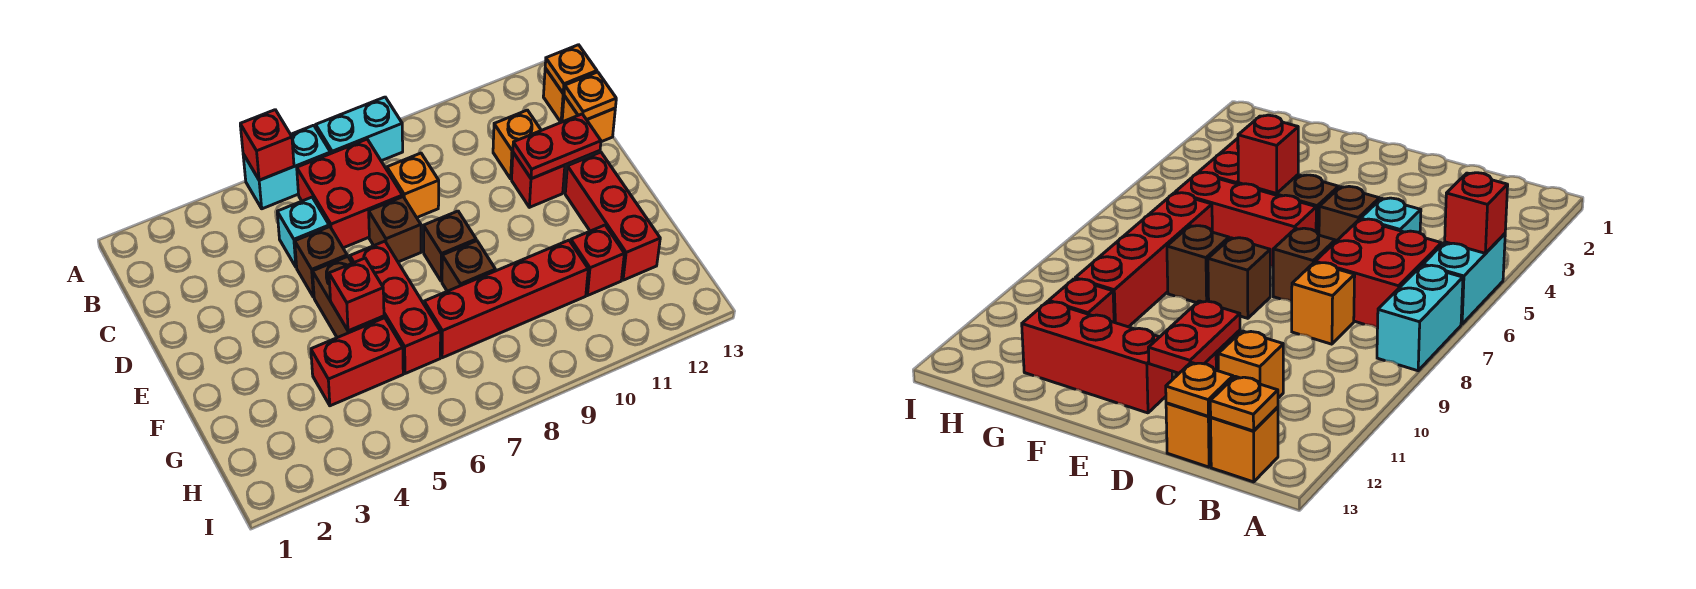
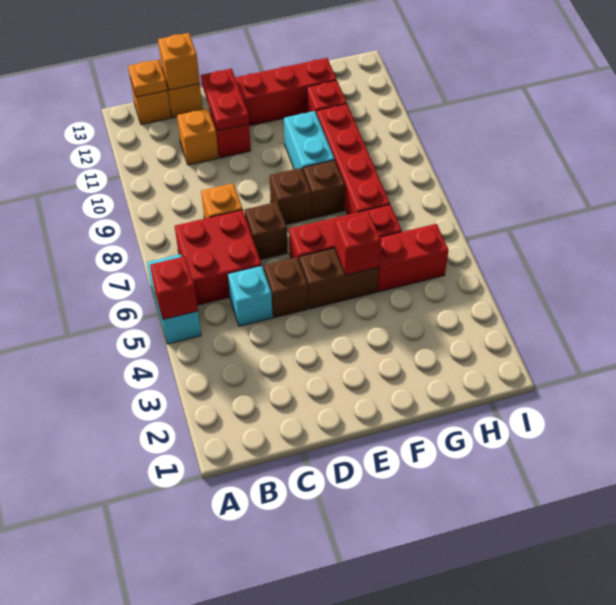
cyan brick A7:A8 level 1 -> cyan brick F9:F10 level 1
orange plate C13 level 2 -> orange brick C13 level 2
red brick G4:G5 level 1 -> red brick G5:H5 level 1

